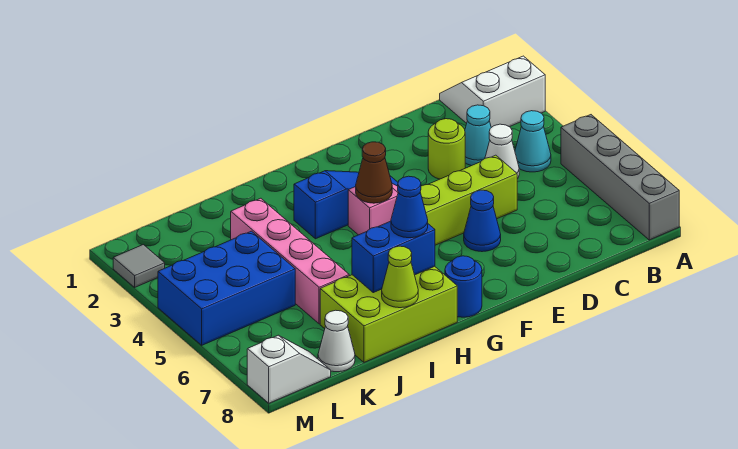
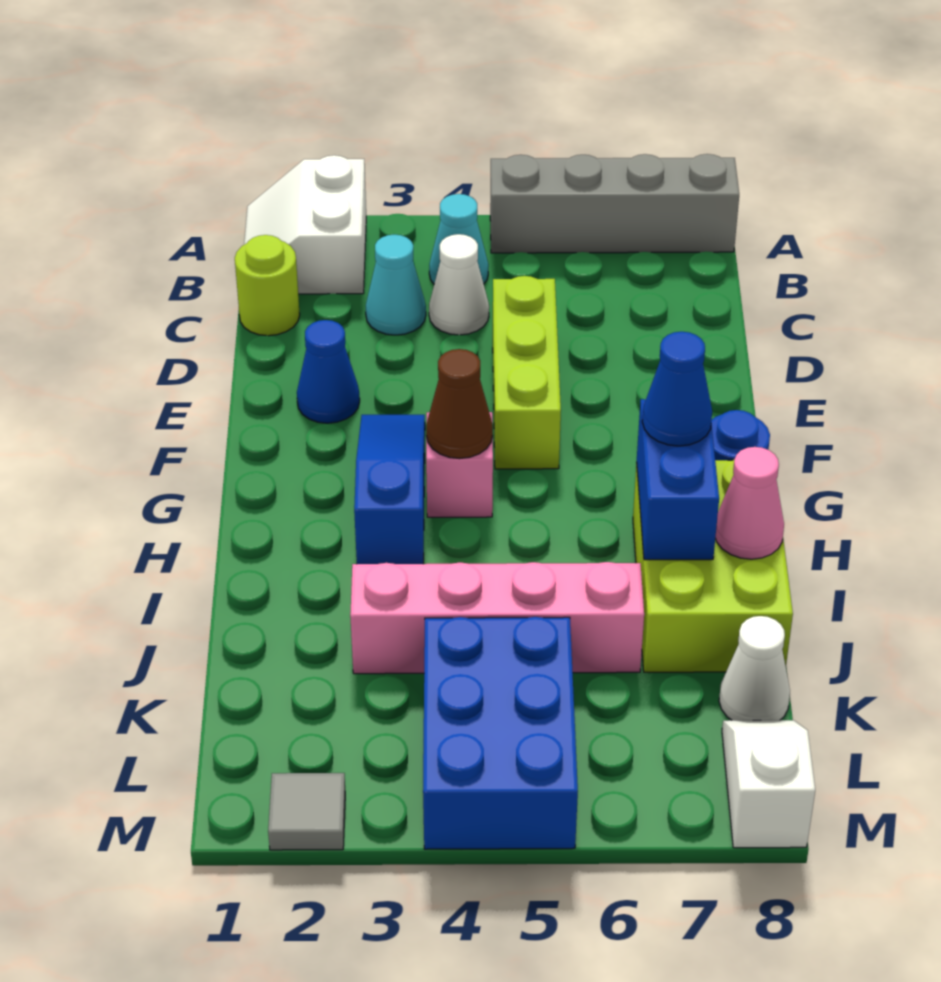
lime round brick D3 level 1 -> lime round brick C1 level 1
blue cone E6 level 1 -> blue cone E2 level 1
lime cone I8 level 2 -> pink cone I8 level 2

